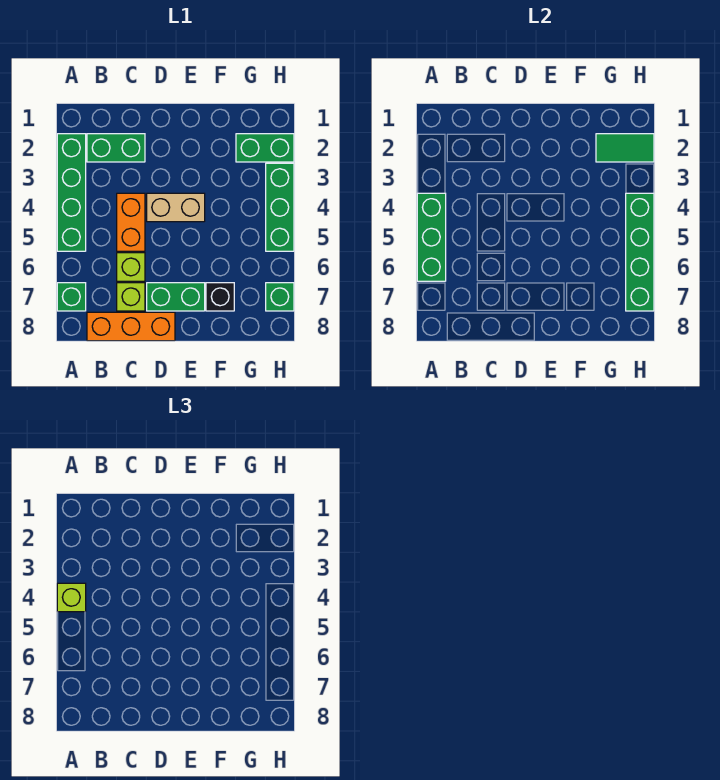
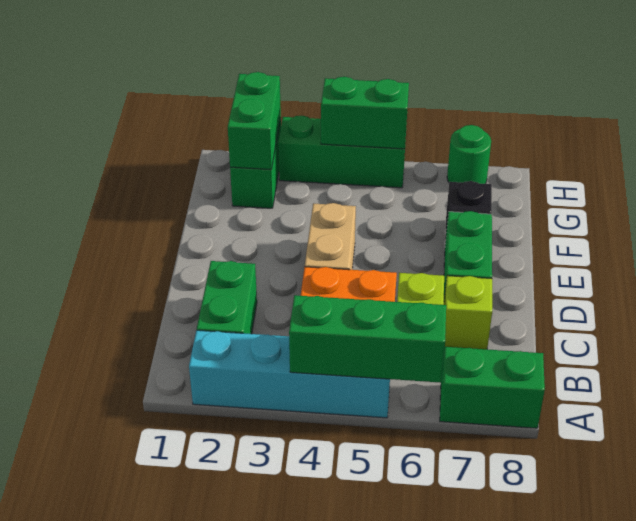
green brick A2:A5 level 1 -> cyan brick A2:A5 level 1
lime brick A4 level 3 -> none
green brick A7 level 1 -> green brick A7:A8 level 1
orange brick B8:D8 level 1 -> none
green tile G2:H2 level 2 -> green brick G2:H2 level 2
green brick H4:H7 level 2 -> green brick H4:H5 level 2
green brick H7 level 1 -> green round brick H7 level 1

